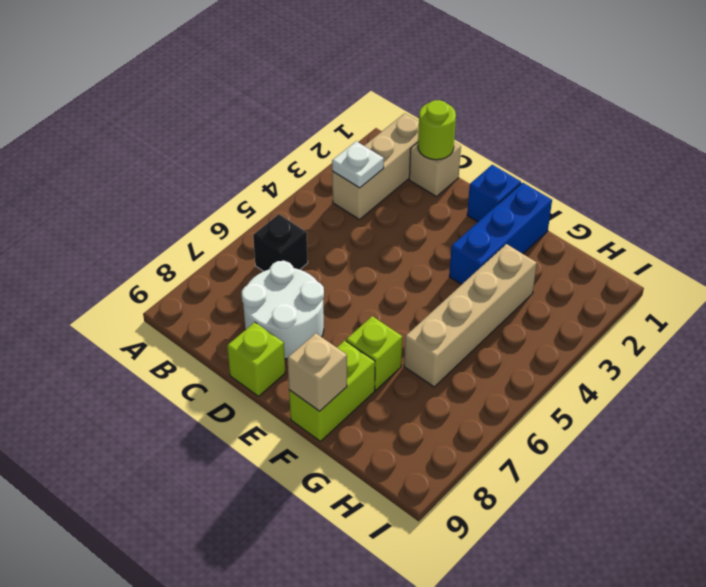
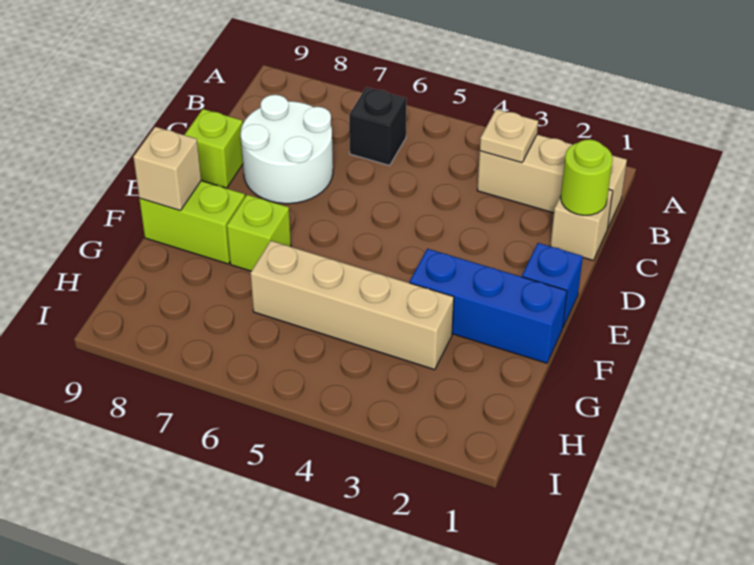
white plate B3 level 2 -> tan plate B3 level 2

